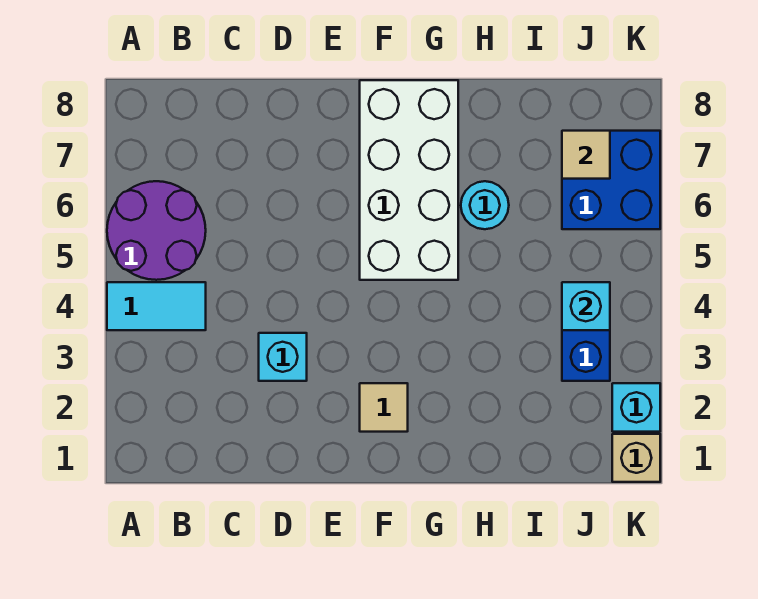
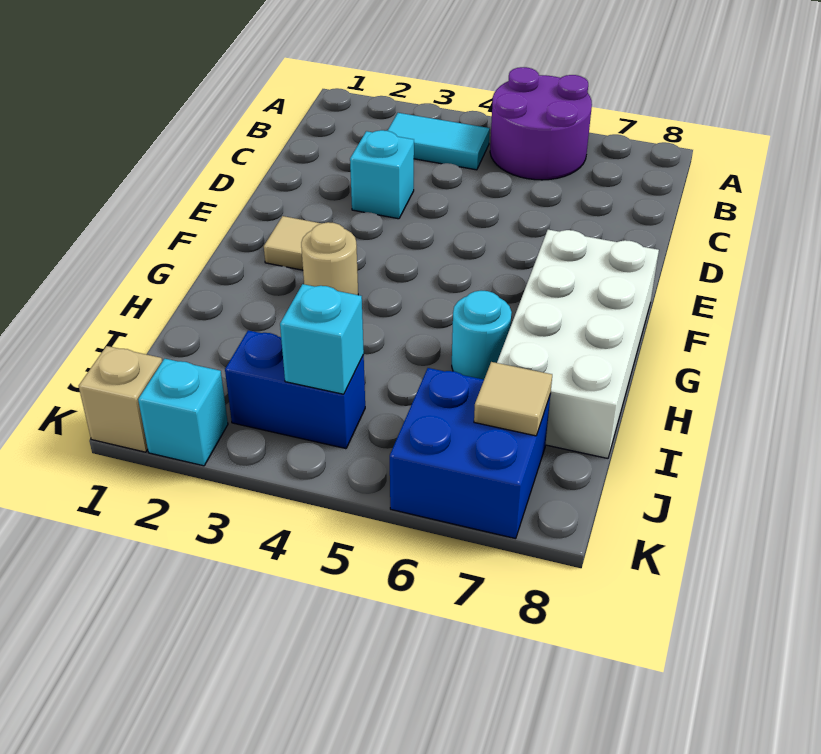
cyan tile A4:B4 level 1 -> cyan tile B3:B4 level 1
white brick F5:G8 level 1 -> white brick F7:I8 level 1
none -> tan round brick G3 level 1

